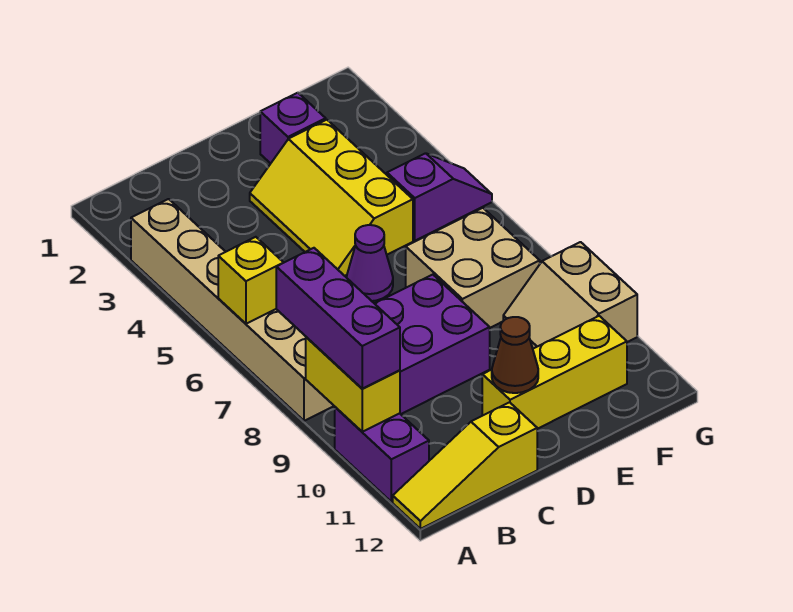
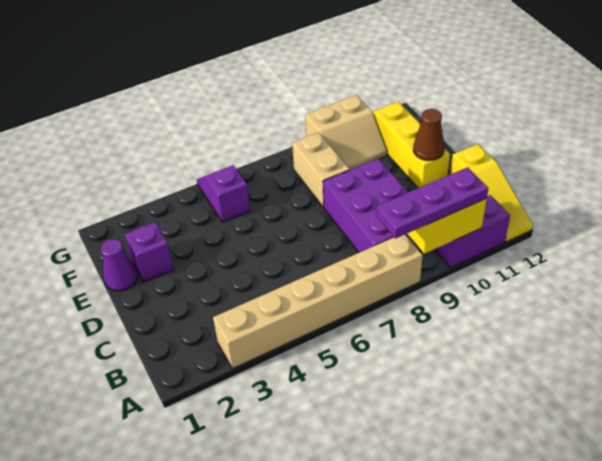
yellow brick A6 level 2 -> none
purple brick A8:A10 level 3 -> purple plate A8:A10 level 3
yellow slope D3:E5 level 1 top E -> none
purple cone D6 level 1 -> purple cone E1 level 1
tan brick E7:F8 level 1 -> tan brick E8:F8 level 1

